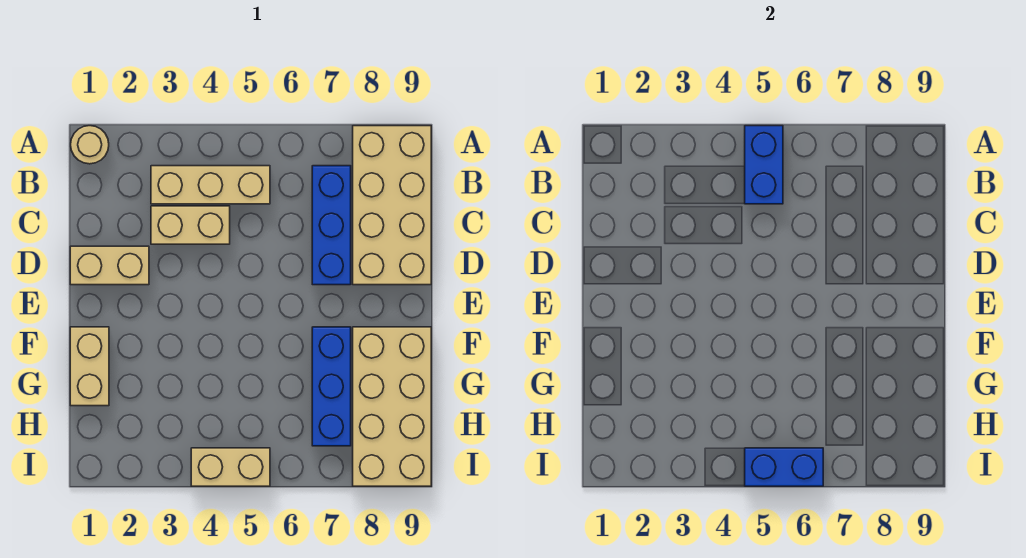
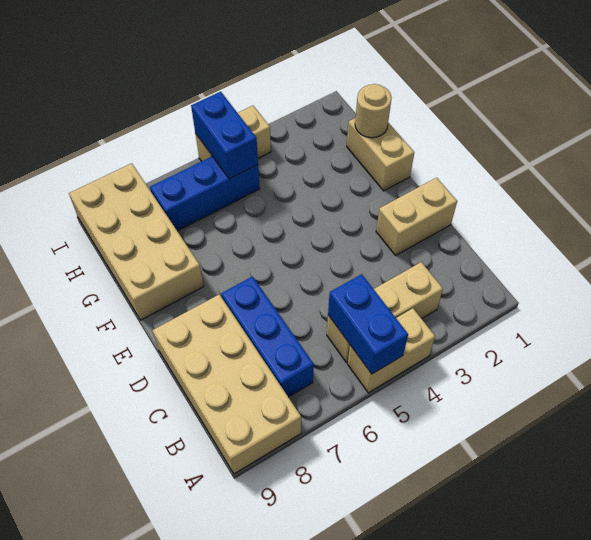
tan round brick A1 level 1 -> tan round brick G1 level 2
tan brick C3:C4 level 1 -> tan brick A4:A5 level 1
blue brick F7:H7 level 1 -> blue brick H5:H7 level 1
blue brick I5:I6 level 2 -> blue brick H5:I5 level 2

